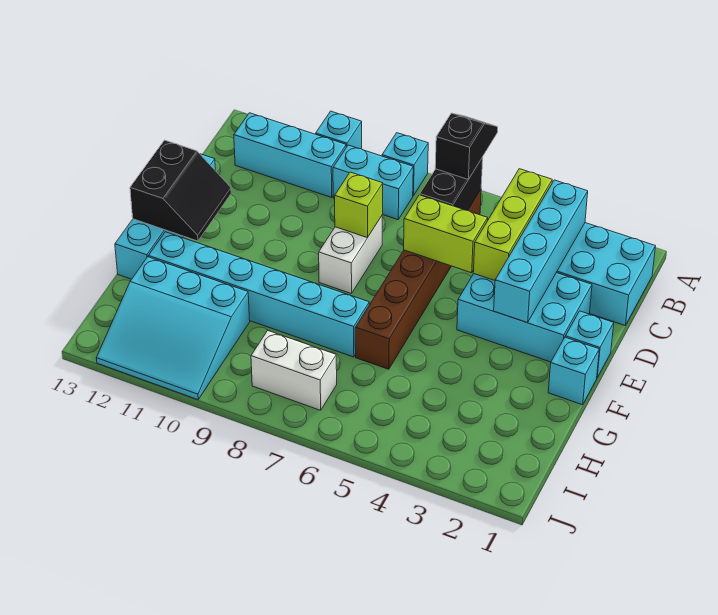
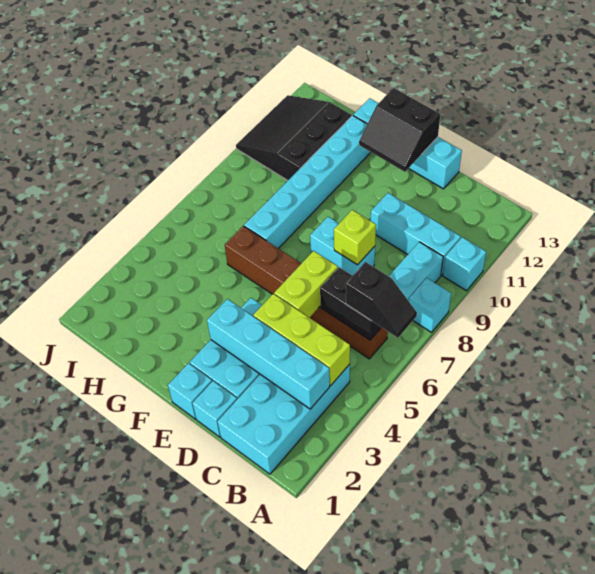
cyan brick B10:B12 level 1 -> cyan brick B10:D10 level 1
white brick D8:E8 level 1 -> cyan brick D8:E8 level 1
cyan brick F1 level 1 -> cyan brick D1 level 1
cyan slope H10:J12 level 1 top H -> black slope H10:J12 level 1 top H
white brick I7:I8 level 1 -> none

